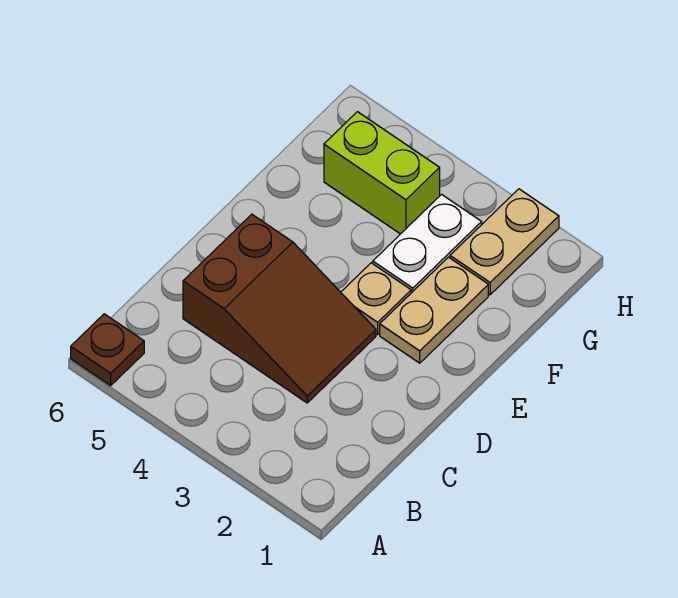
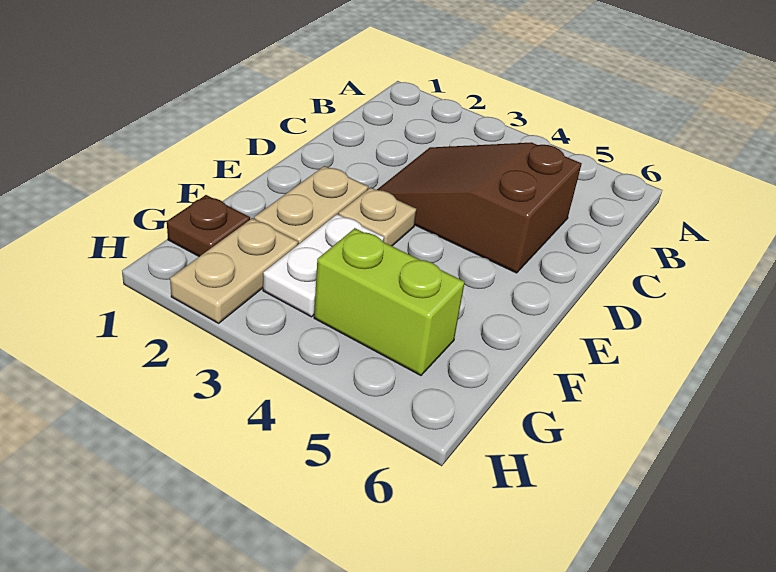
brown plate A6 level 1 -> brown plate G1 level 1

